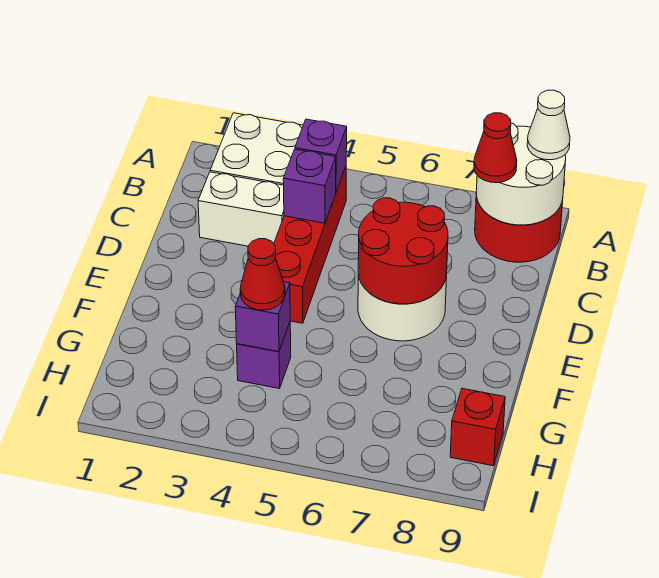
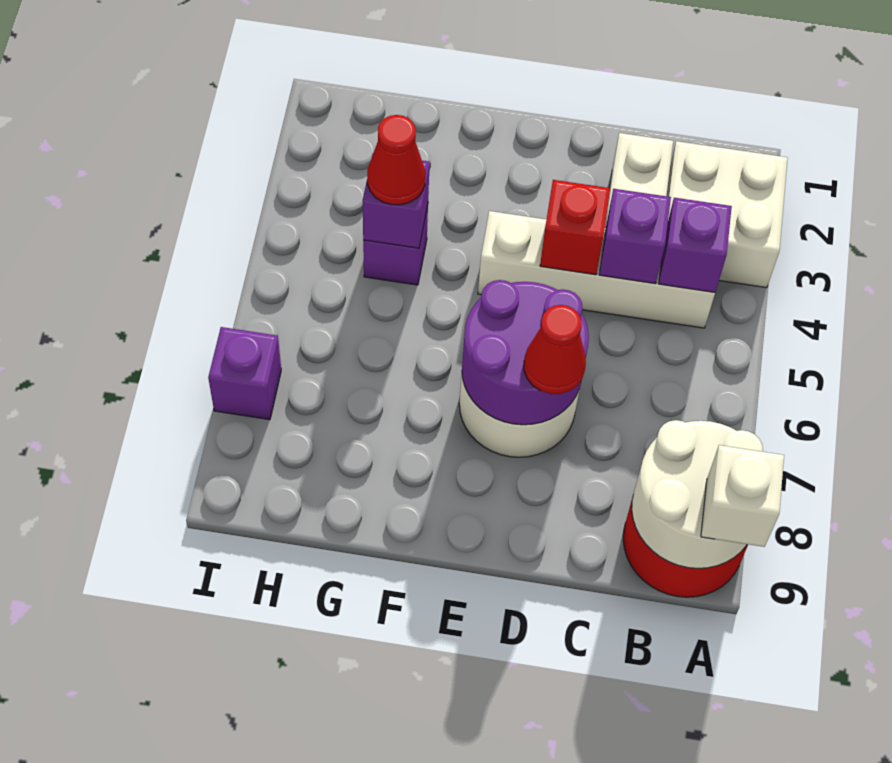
white cone A9 level 3 -> white brick A9 level 3
red brick B4:E4 level 1 -> white brick B4:E4 level 1
red cone B8 level 3 -> red cone D7 level 3
red round brick D6:E7 level 2 -> purple round brick D6:E7 level 2
red brick H9 level 1 -> red brick D4 level 2
none -> purple brick I7 level 1

